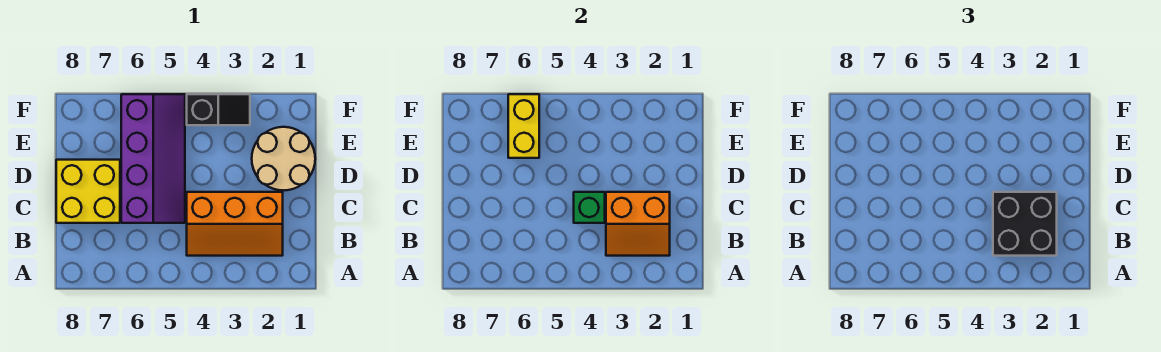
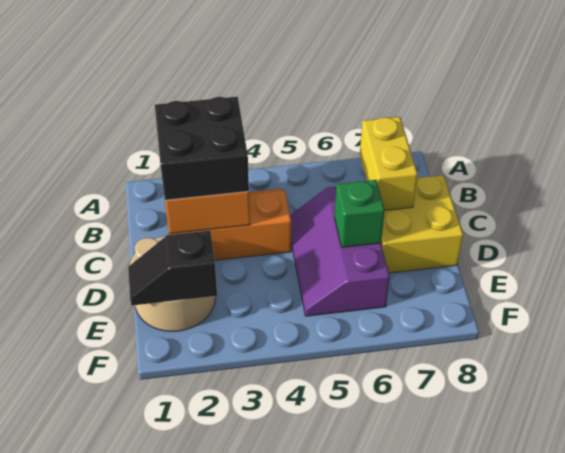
green brick C4 level 2 -> green brick D6 level 2
purple slope C5:F6 level 1 top 6 -> purple slope C5:E6 level 1 top 6
yellow brick E6:F6 level 2 -> yellow brick B7:C7 level 2
black slope F3:F4 level 1 top 4 -> black slope E1:E2 level 2 top 2

